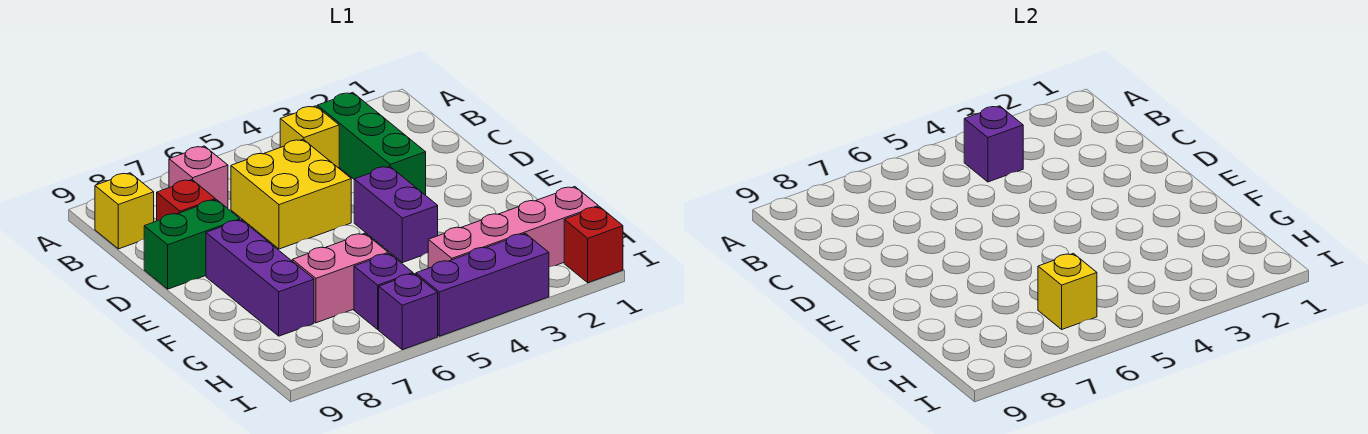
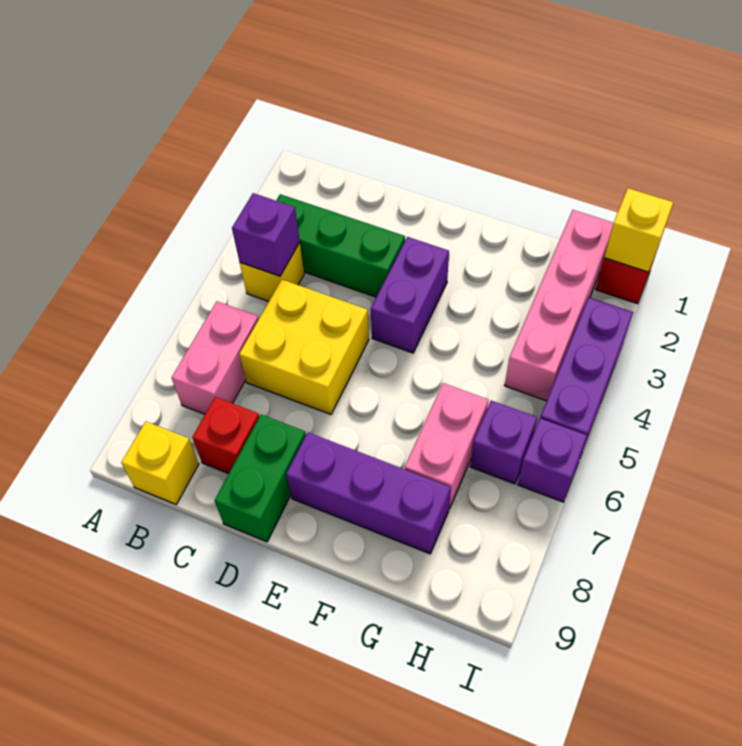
pink brick B7 level 1 -> pink brick B6:B7 level 1
purple brick E4:F4 level 1 -> purple brick E3:E4 level 1
yellow brick H6 level 2 -> yellow brick I1 level 2

